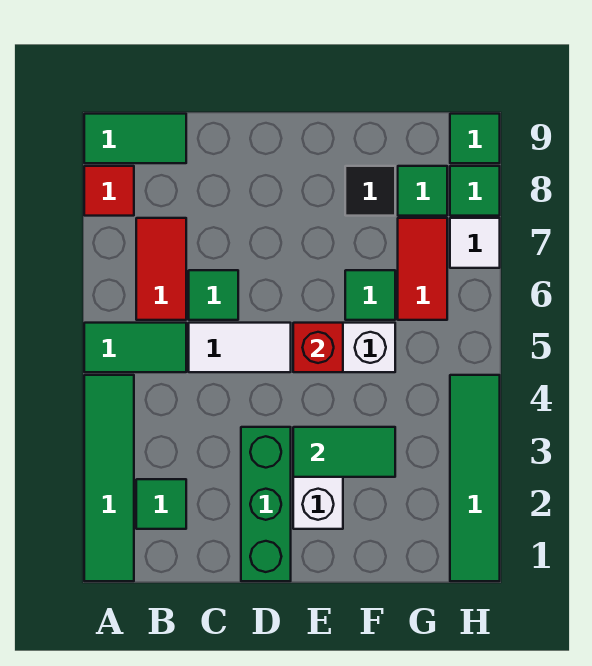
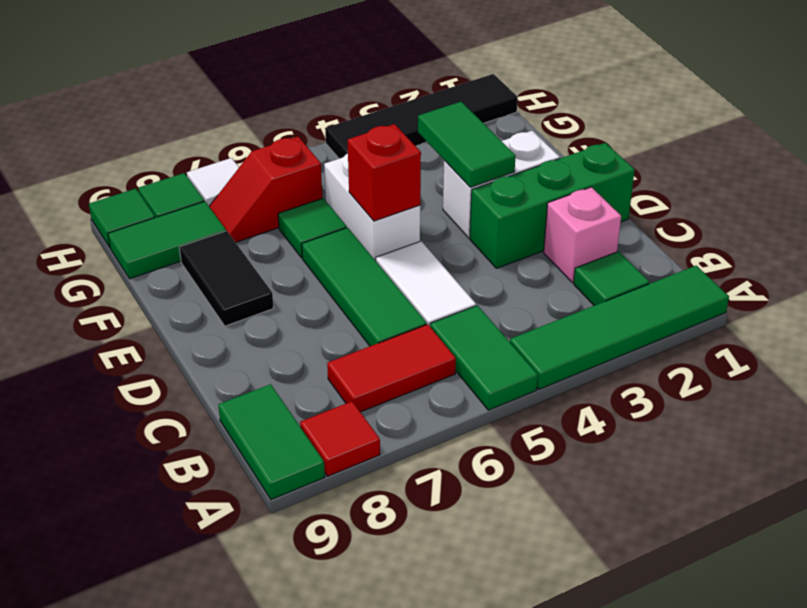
none -> pink brick C2 level 1
green tile C6 level 1 -> green tile C6:E6 level 1
black tile F8 level 1 -> black tile E8:F8 level 1
red tile G6:G7 level 1 -> red slope G6:G7 level 1 top 6
green tile G8 level 1 -> green tile G8:G9 level 1
green tile H1:H4 level 1 -> black tile H1:H4 level 1

